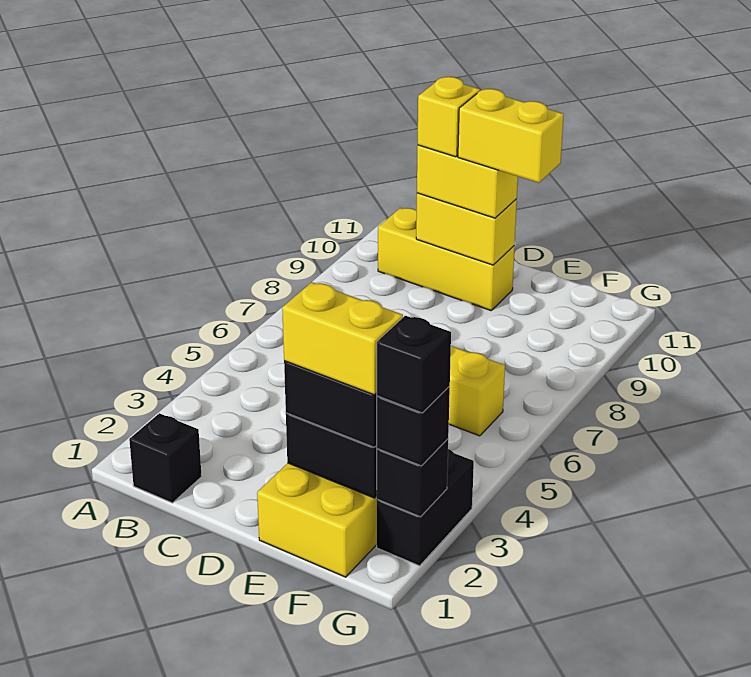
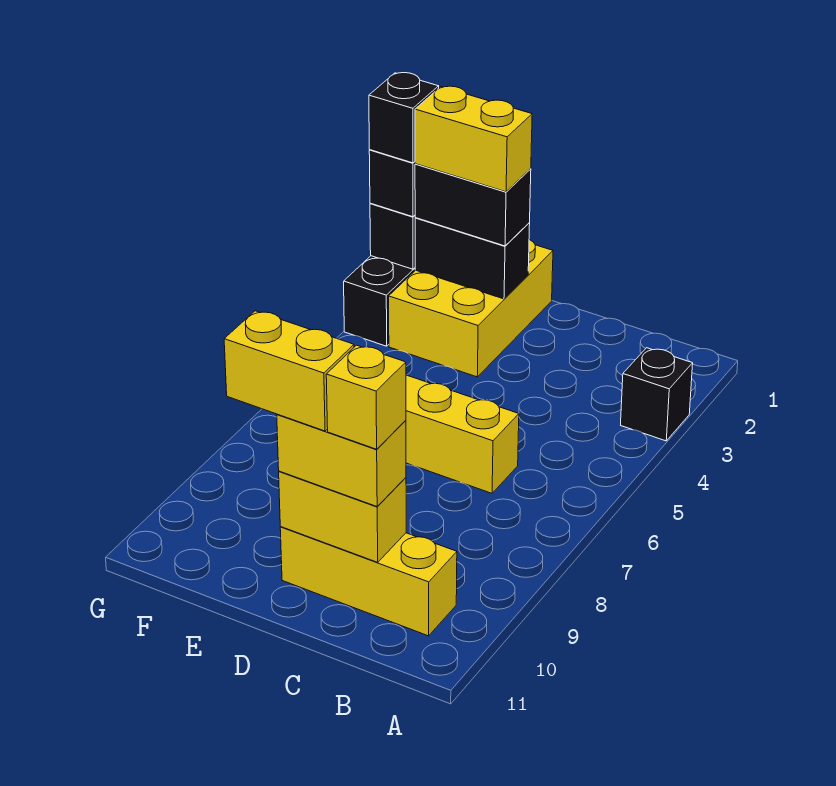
black brick B1 level 1 -> black brick A3 level 1

